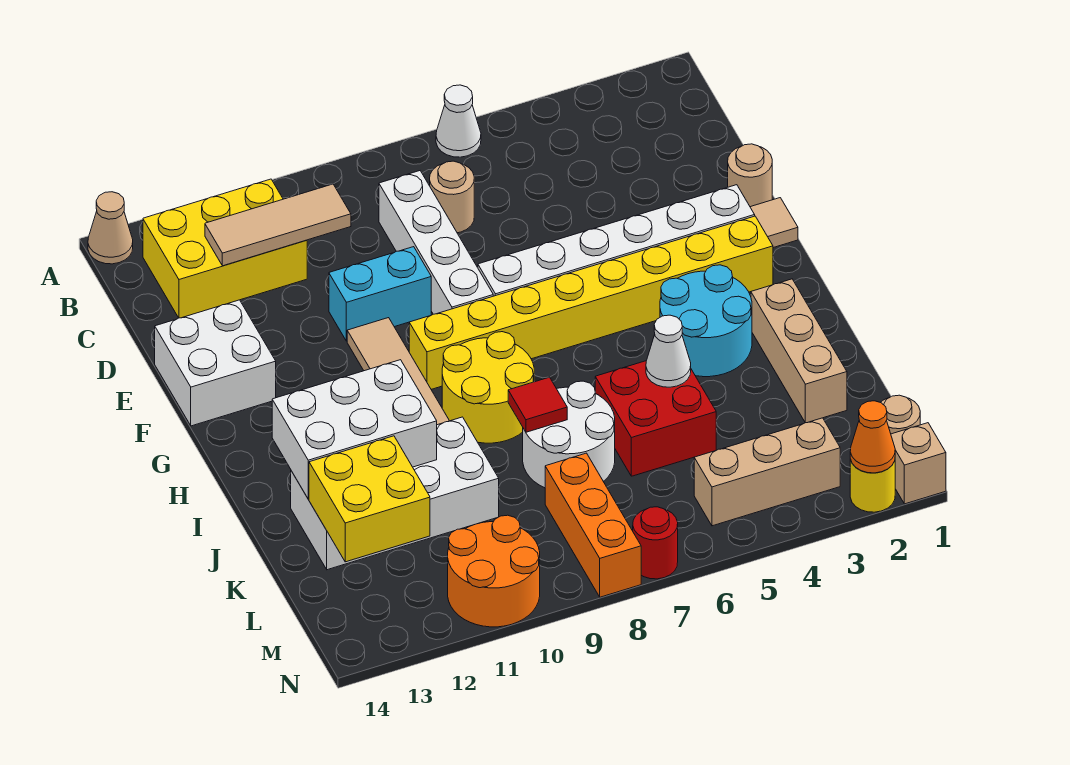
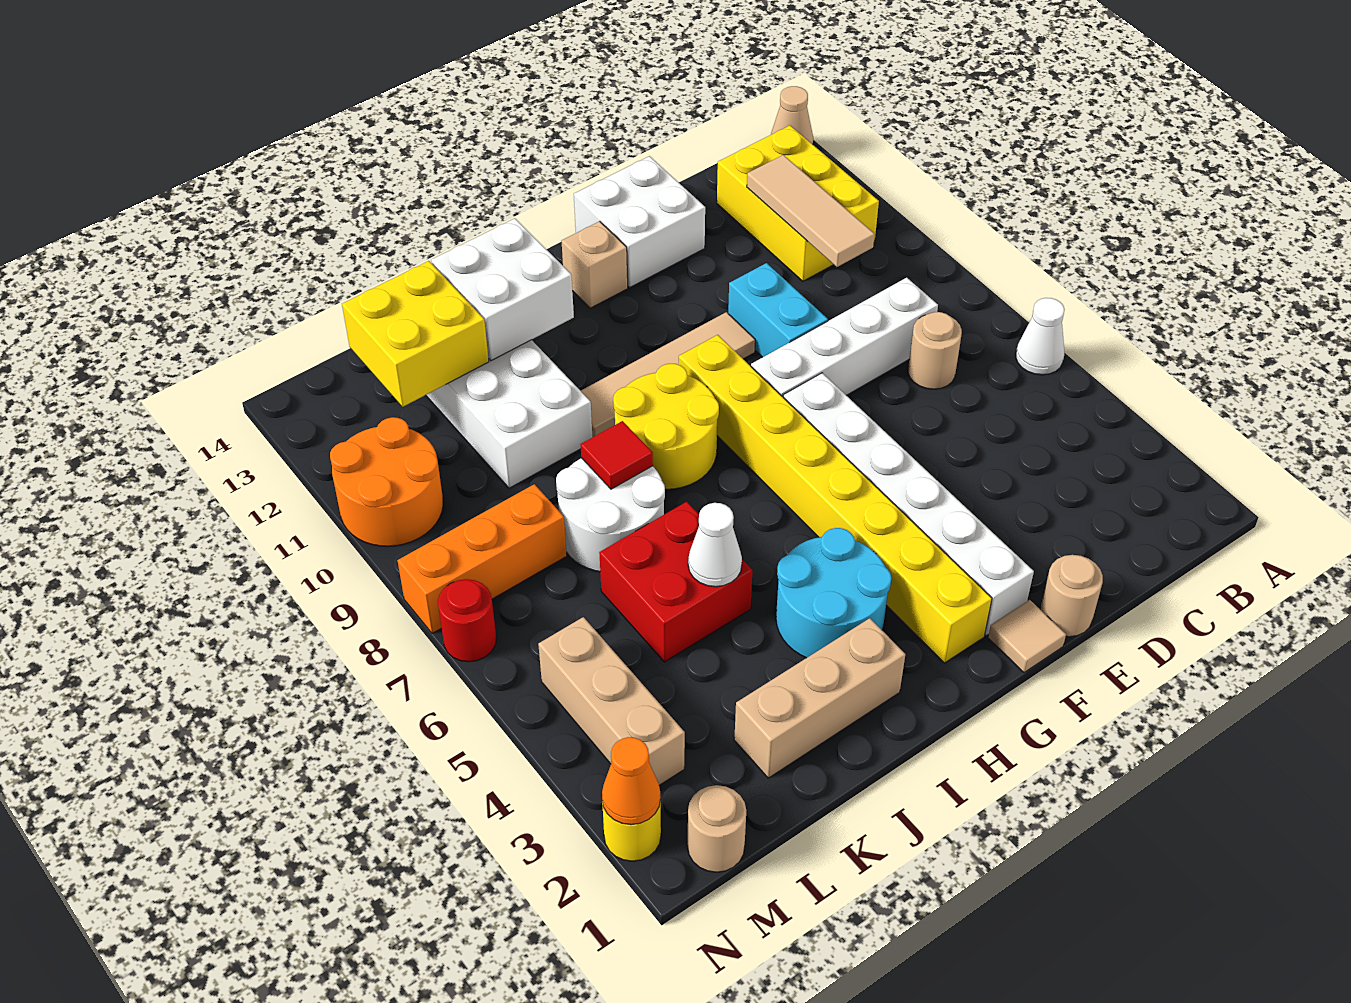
white brick I11:J13 level 2 -> white brick I12:J13 level 2
tan brick N1 level 1 -> tan brick G13 level 1

